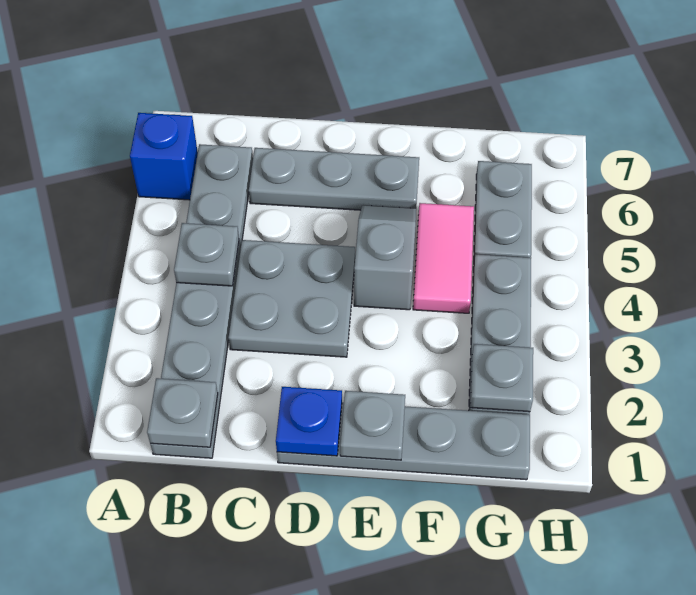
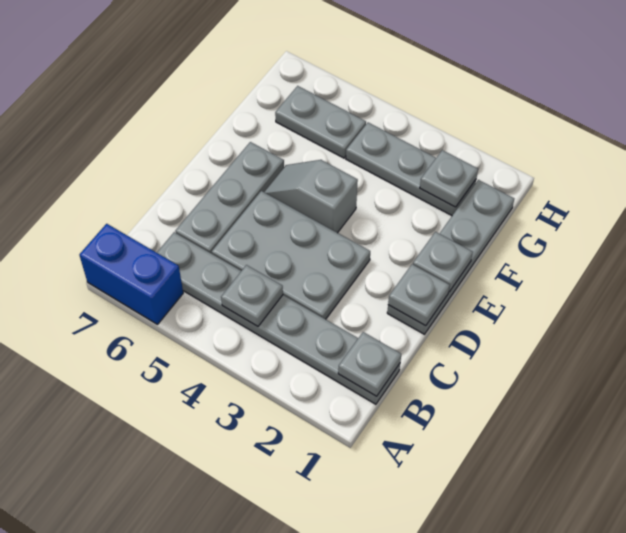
blue brick A6 level 1 -> blue brick A6:A7 level 1
grey plate C3:D4 level 1 -> grey plate C3:D5 level 1
blue plate D1 level 2 -> grey plate D1 level 2
pink tile F4:F5 level 1 -> none

